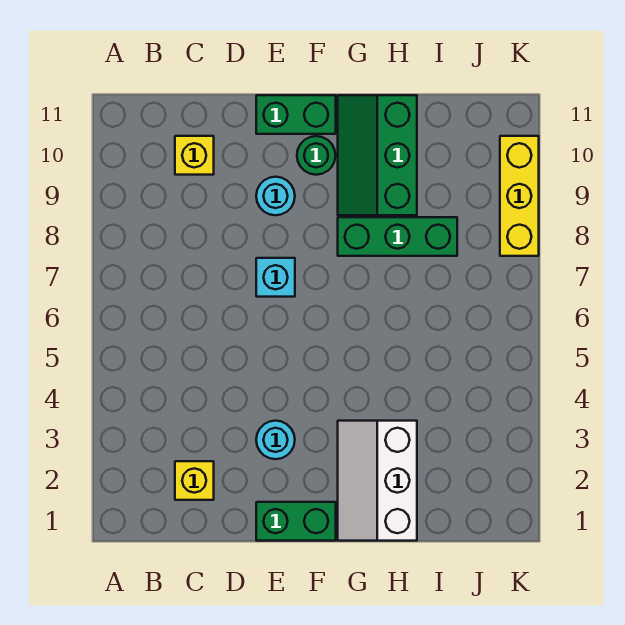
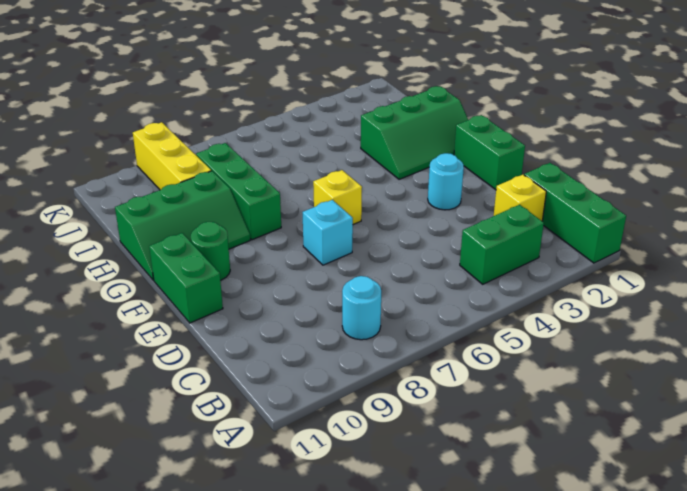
none -> green brick A1:C1 level 1
none -> green brick B3:B4 level 1
yellow brick C10 level 1 -> yellow brick F6 level 1
cyan round brick E9 level 1 -> cyan round brick B8 level 1
white slope G1:H3 level 1 top H -> green slope G1:H3 level 1 top H
yellow brick K8:K10 level 1 -> yellow brick I9:K9 level 1

